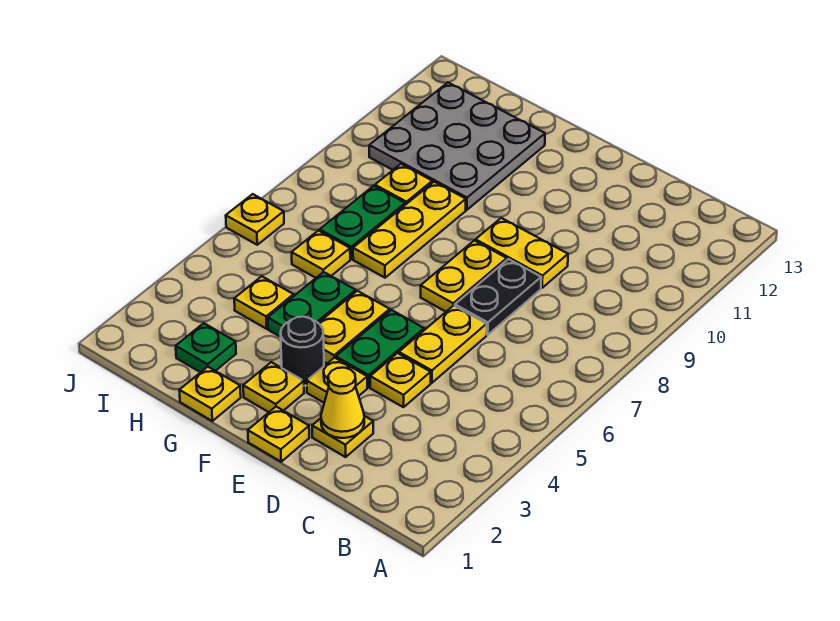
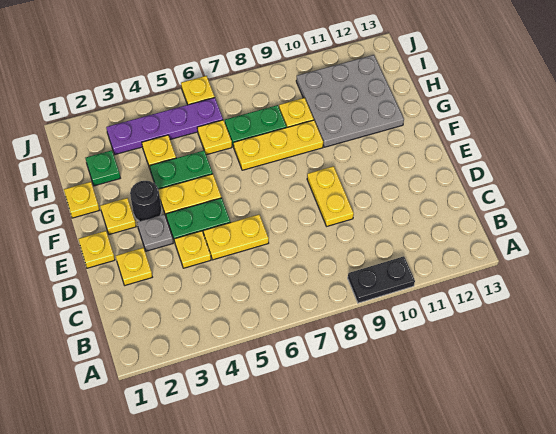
yellow cone D2 level 2 -> none
black plate D7:D8 level 1 -> black plate A9:A10 level 1
yellow plate E3 level 1 -> grey plate E3 level 1
yellow plate E7:E8 level 1 -> none
none -> purple plate I3:I6 level 1

